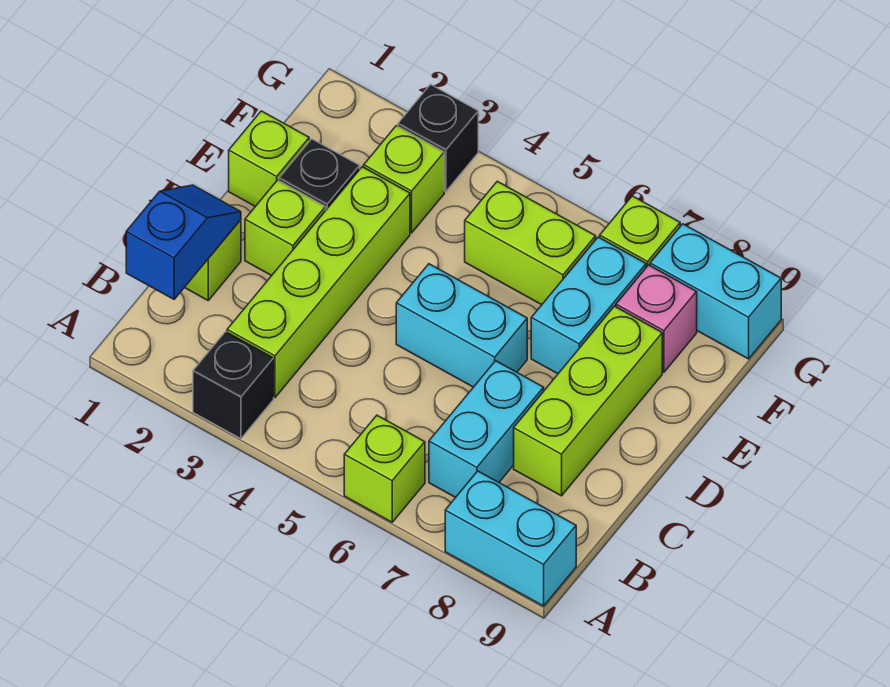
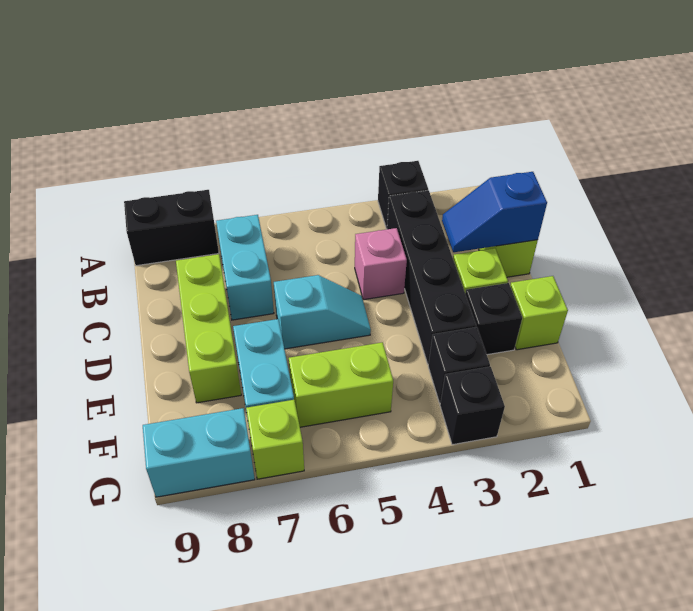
lime brick A6 level 1 -> none
cyan brick A8:A9 level 1 -> black brick A8:A9 level 1
blue slope B1:C1 level 2 top B -> blue slope C1:C2 level 2 top 1
lime brick B3:E3 level 1 -> black brick B3:E3 level 1
cyan brick D5:D6 level 1 -> cyan slope D5:D6 level 1 top 6
lime brick F3 level 1 -> black brick F3 level 1
pink brick F8 level 1 -> pink brick C4 level 1

